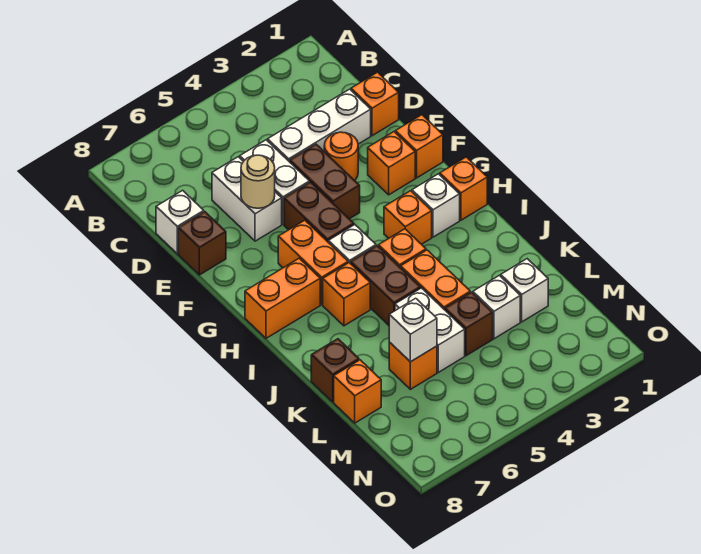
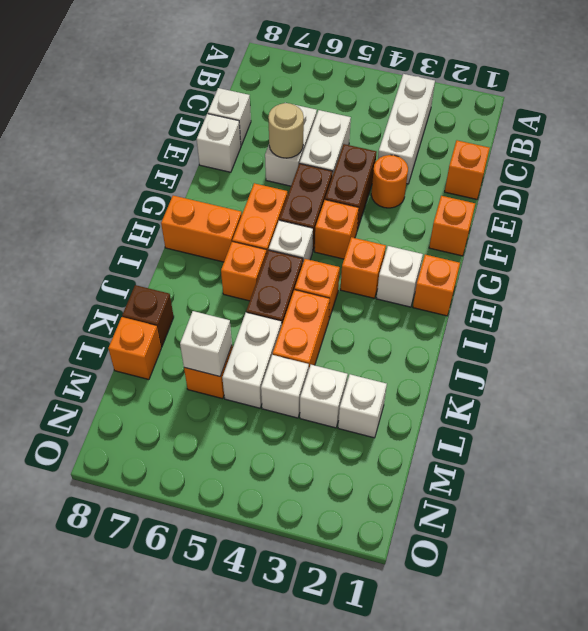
white brick D2:D4 level 1 -> white brick B3:D3 level 1
brown brick E8 level 1 -> white brick E8 level 1
orange brick F2 level 1 -> orange brick G4 level 1
brown brick L4 level 1 -> white brick L4 level 1

